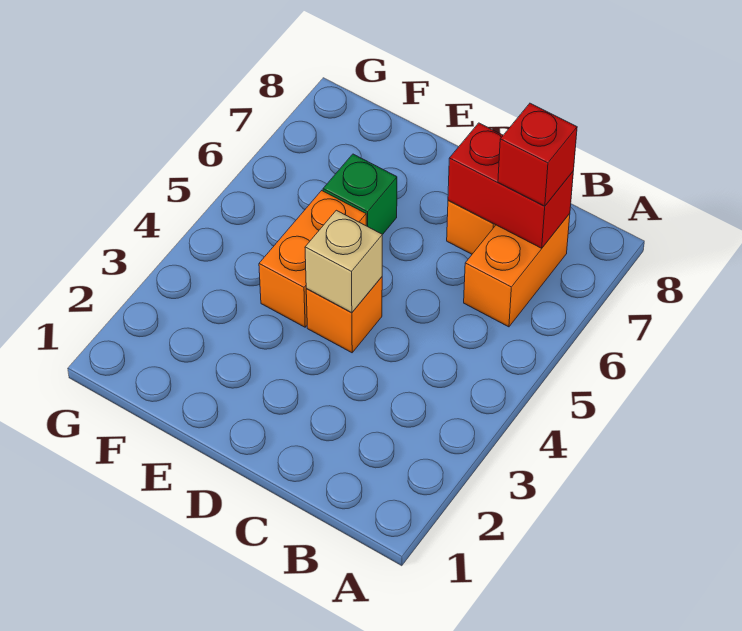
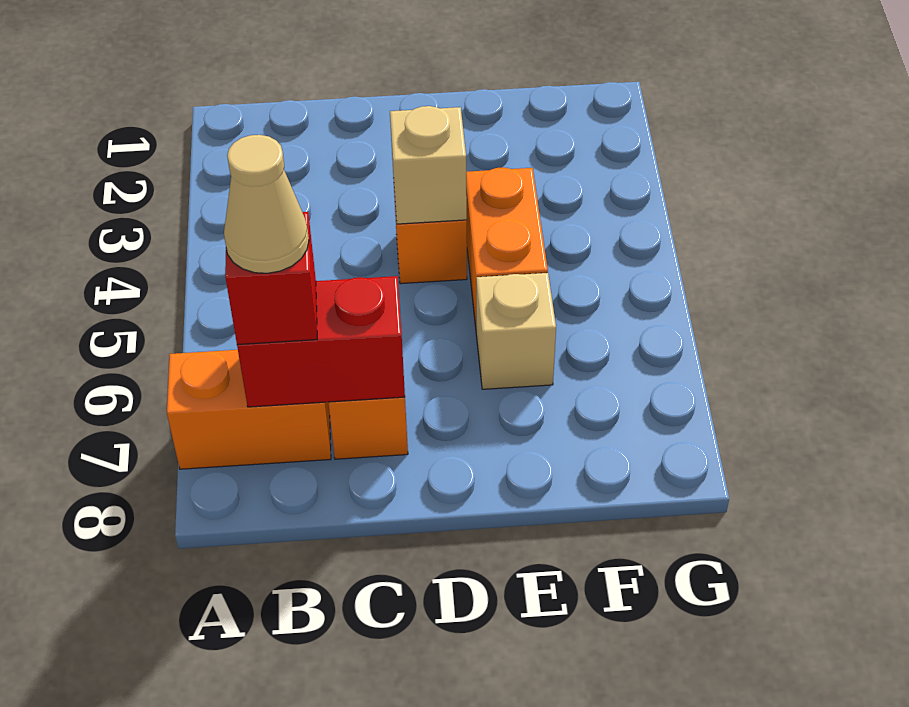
orange brick B6:B7 level 1 -> orange brick A7:B7 level 1
none -> tan cone B7 level 4
green brick E6 level 1 -> tan brick E6 level 1

